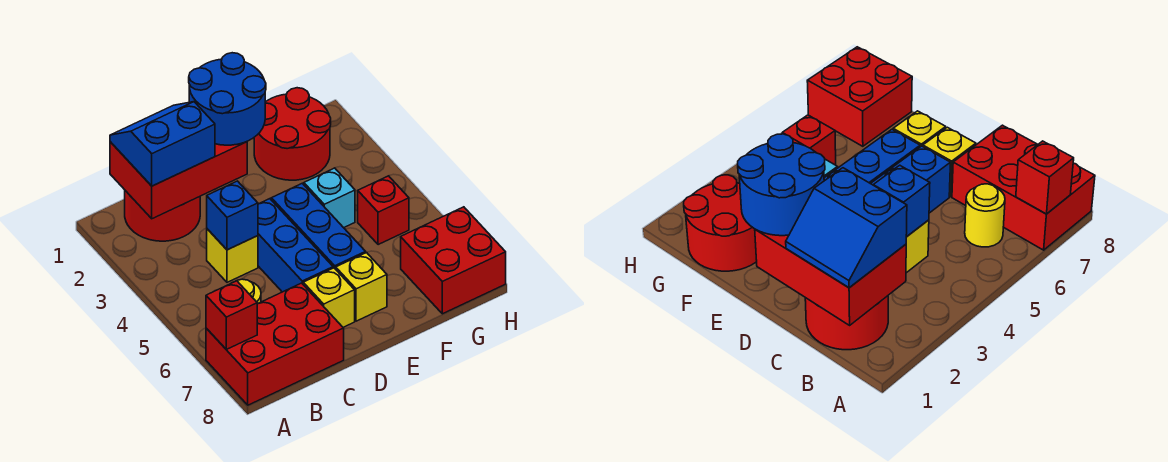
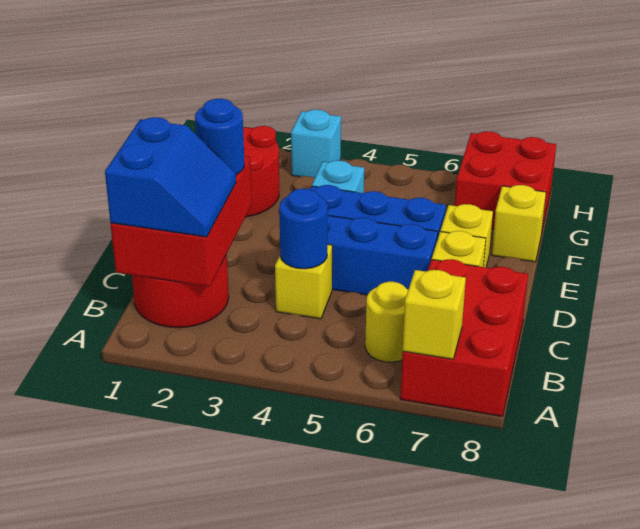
red brick A7 level 2 -> yellow brick A7 level 2
blue slope B1:C2 level 3 top 2 -> blue slope B1:C2 level 3 top 1
blue brick C4 level 2 -> blue round brick C4 level 2
blue round brick D1:E2 level 3 -> blue round brick D2 level 3
none -> yellow brick F8 level 1
red brick G5 level 1 -> none
none -> cyan brick H3 level 1

